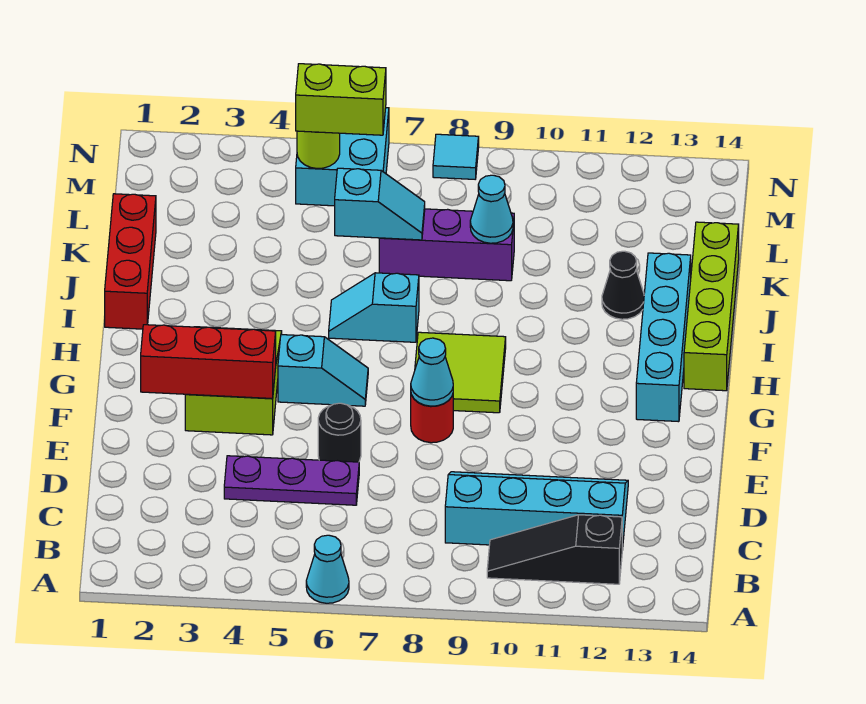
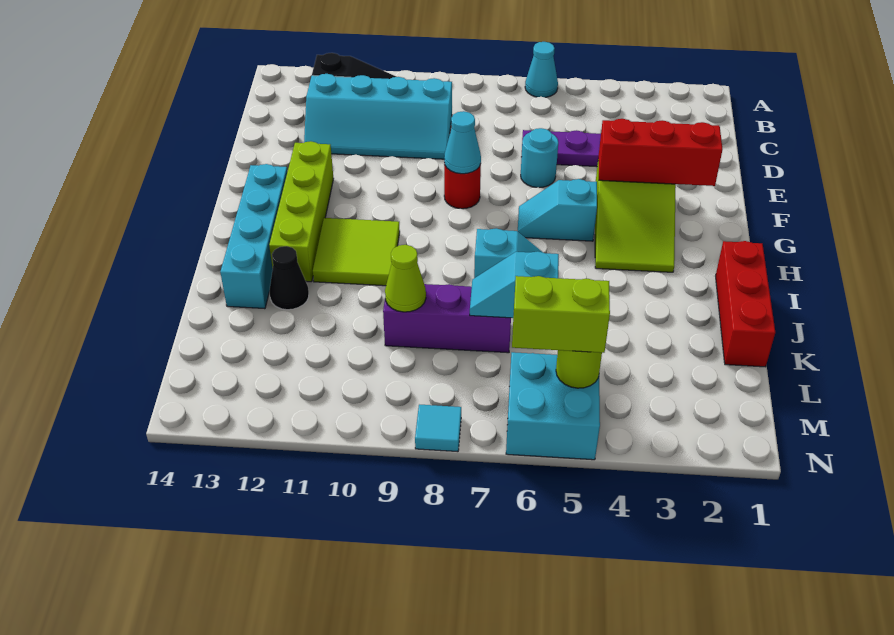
black round brick E6 level 1 -> cyan round brick E6 level 1
lime tile G8:H9 level 1 -> lime tile H10:I11 level 1
lime brick H14:K14 level 1 -> lime brick F12:I12 level 1
cyan cone K9 level 2 -> lime cone K9 level 2

